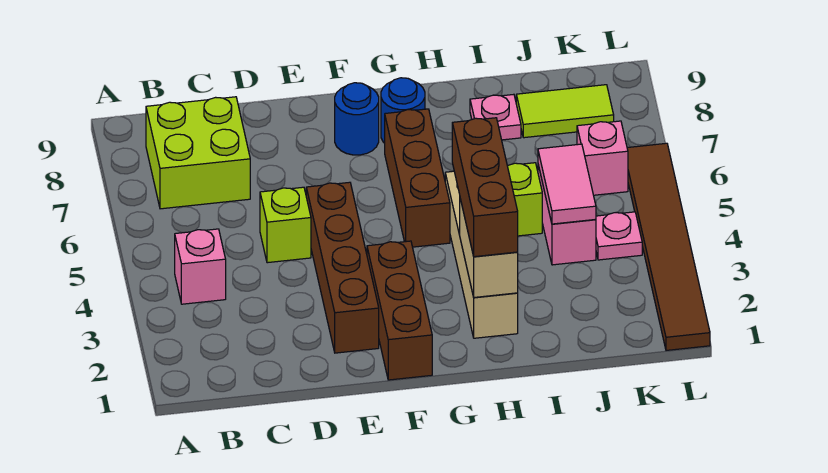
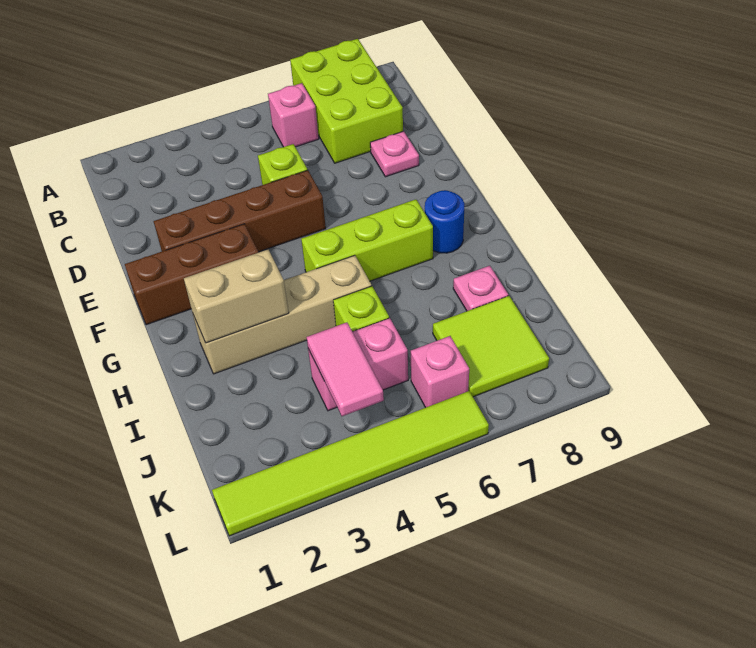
pink brick B4 level 1 -> pink brick B6 level 1
lime brick B7:C8 level 1 -> lime brick A7:C8 level 1
blue round brick F8 level 1 -> none
brown brick G5:G7 level 1 -> lime brick G5:G7 level 1
brown brick H2:H4 level 3 -> none
pink tile J4:J5 level 2 -> pink tile J4:K4 level 2
lime tile J8:K8 level 1 -> lime tile J7:K8 level 1
pink plate K4 level 1 -> pink plate D8 level 1
brown tile L1:L6 level 1 -> lime tile L1:L6 level 1

